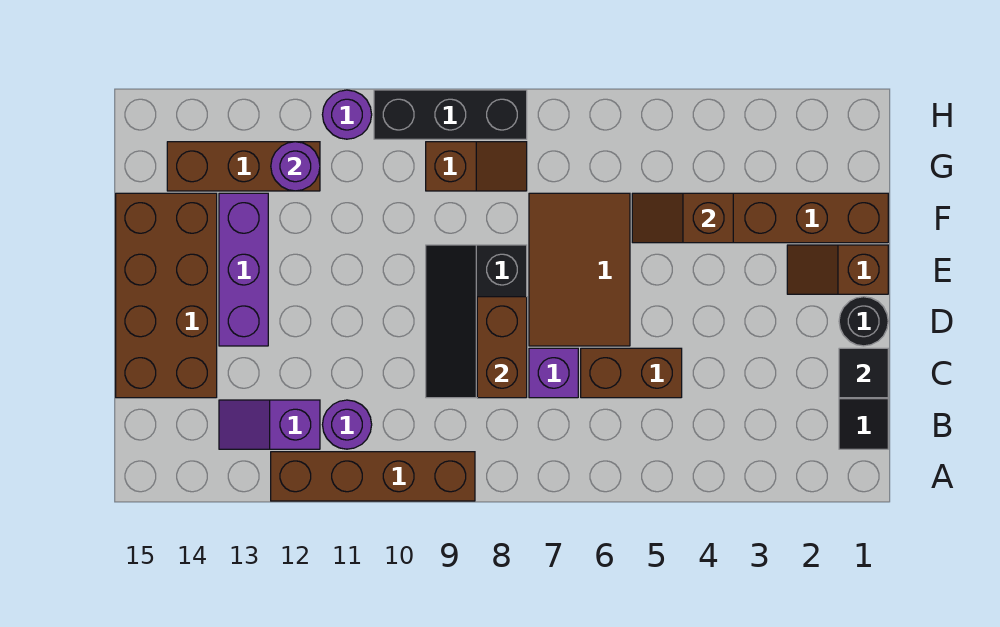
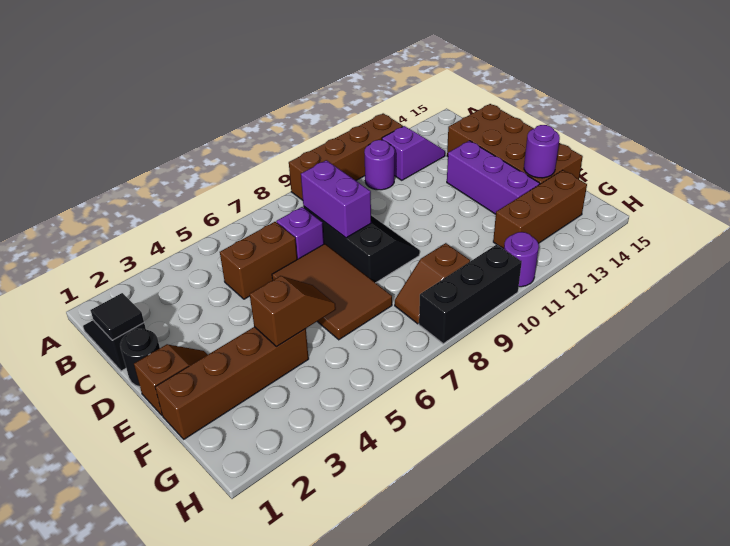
brown brick C8:D8 level 2 -> purple brick C8:D8 level 2
purple round brick G12 level 2 -> purple round brick F14 level 2

